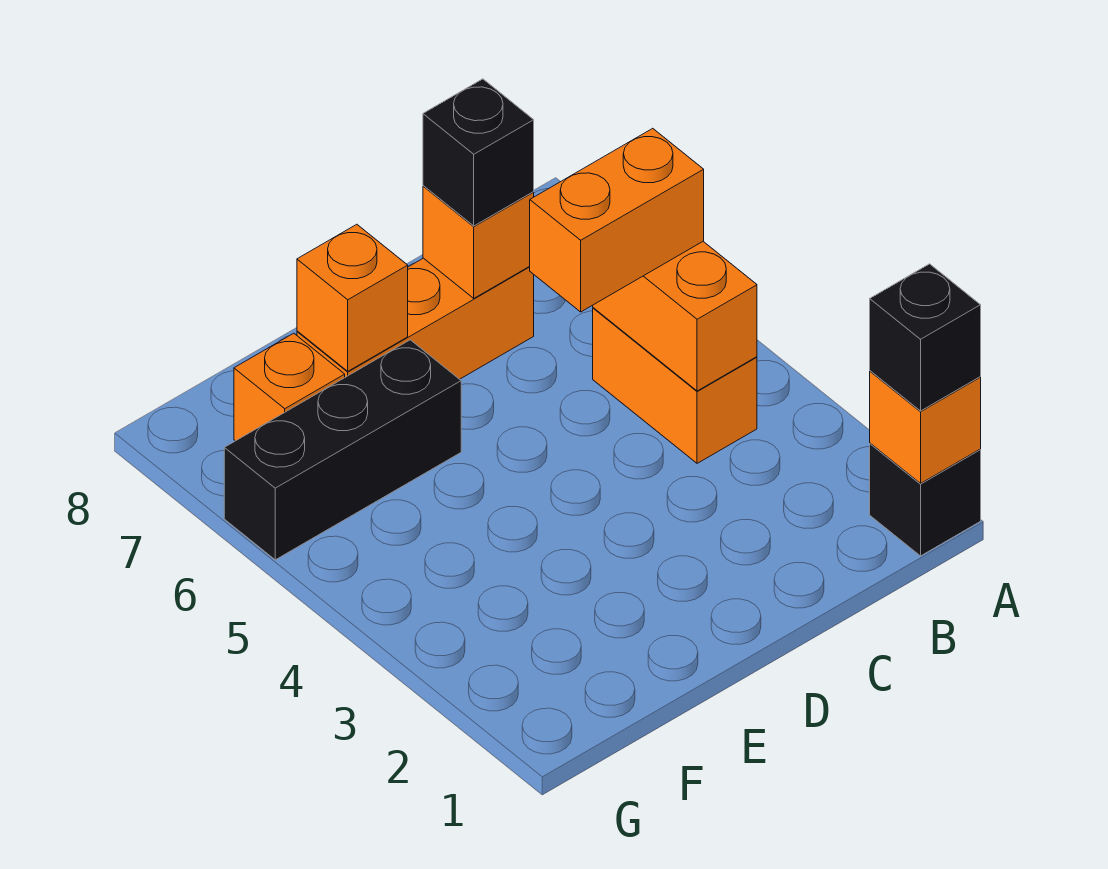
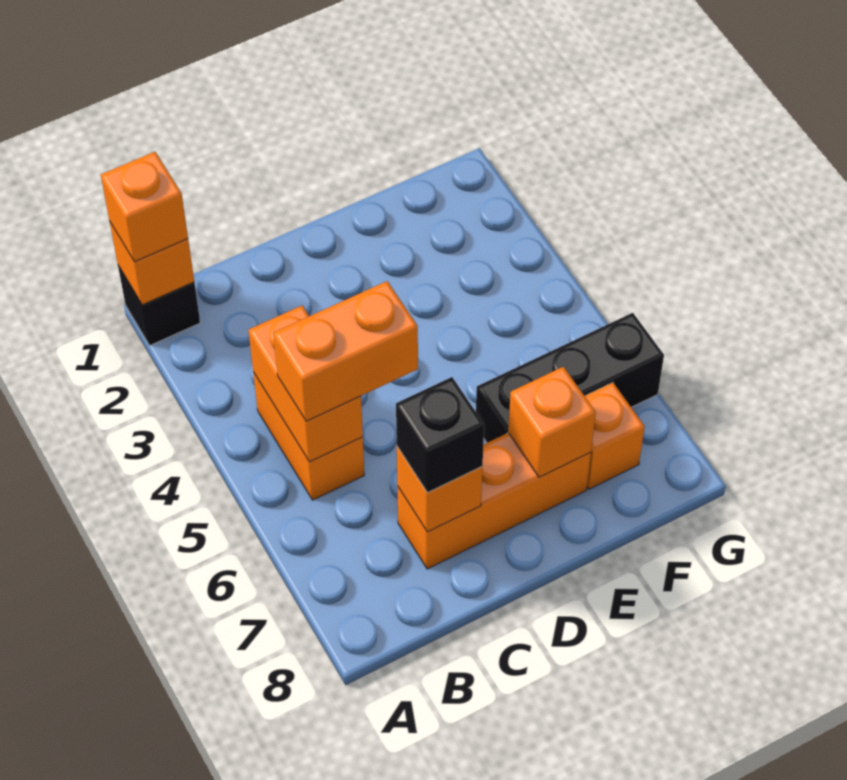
black brick A1 level 3 -> orange brick A1 level 3

